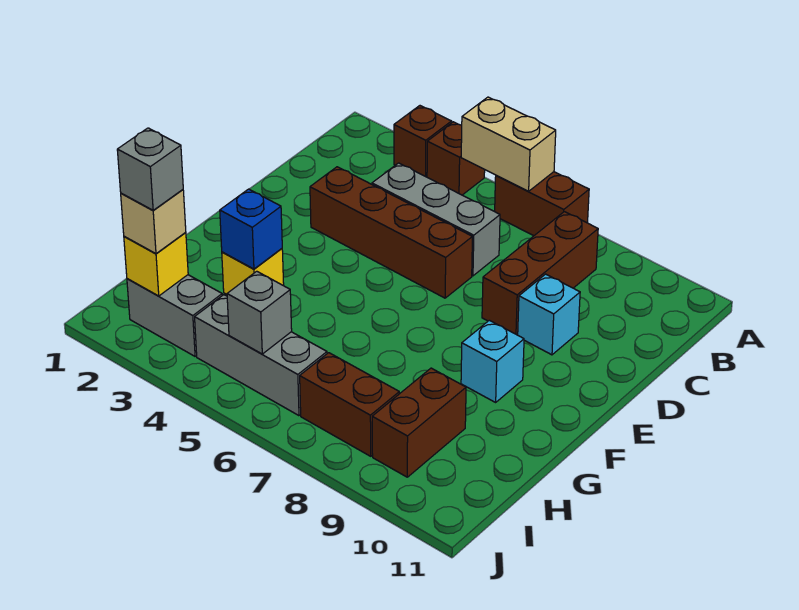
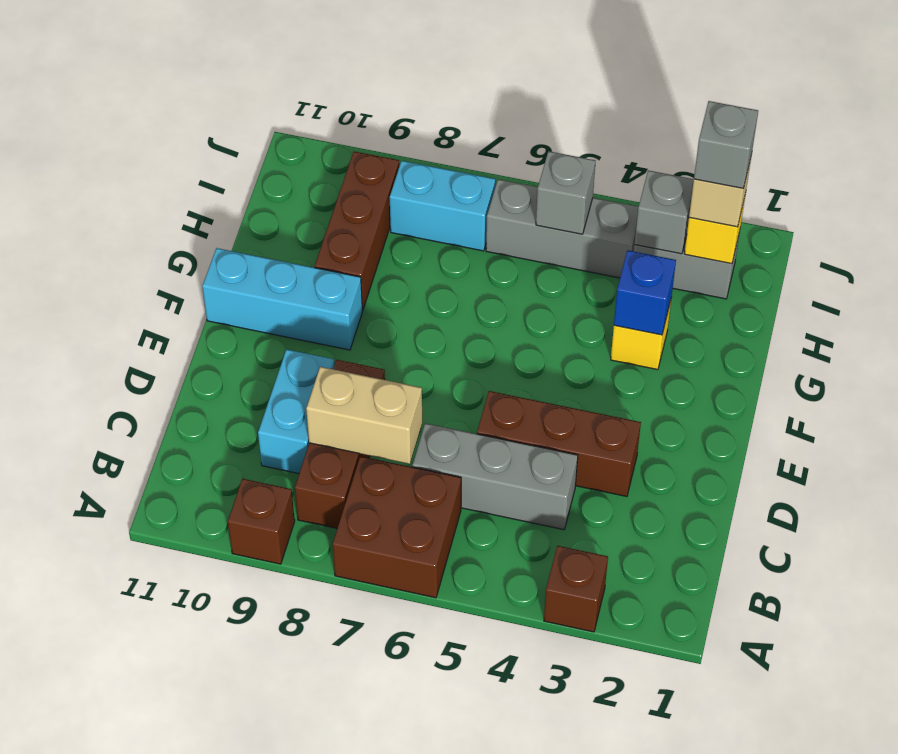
brown brick A4 level 1 -> brown brick A9 level 1
tan brick A5:A6 level 2 -> tan brick C7:C8 level 2
brown brick A6:A7 level 1 -> brown brick A6:B7 level 1
brown brick D3:D6 level 1 -> brown brick D3:D5 level 1
cyan brick D9 level 1 -> cyan brick C9:D9 level 1
cyan brick F9 level 1 -> cyan brick F9:F11 level 1
brown brick H9:I9 level 1 -> brown brick G9:I9 level 1
none -> grey brick I3 level 2
brown brick I7:I8 level 1 -> cyan brick I7:I8 level 1

